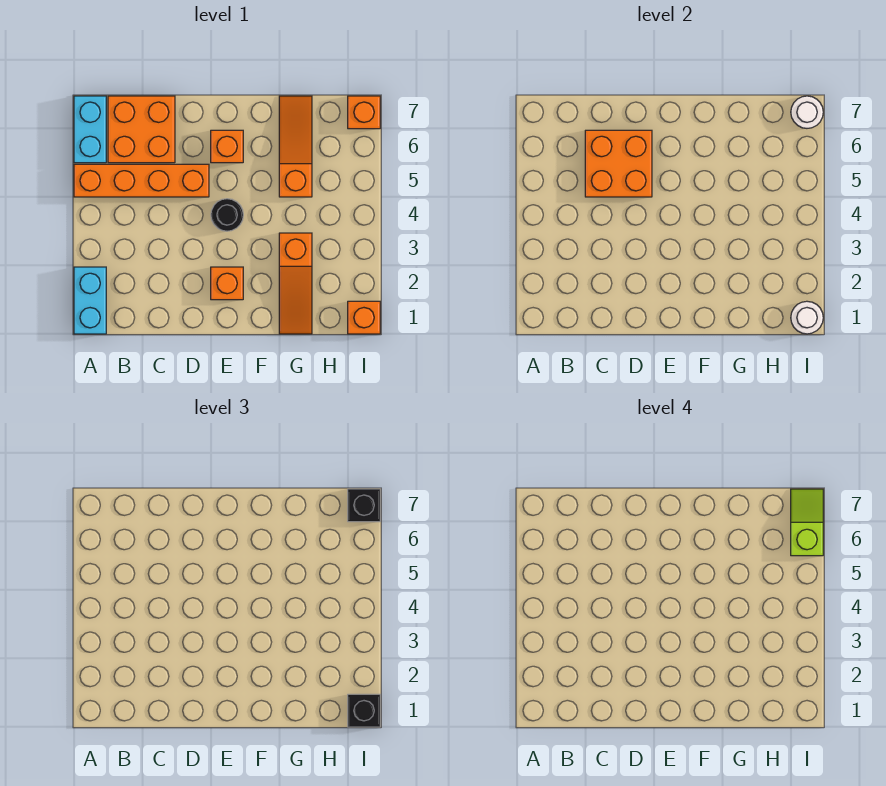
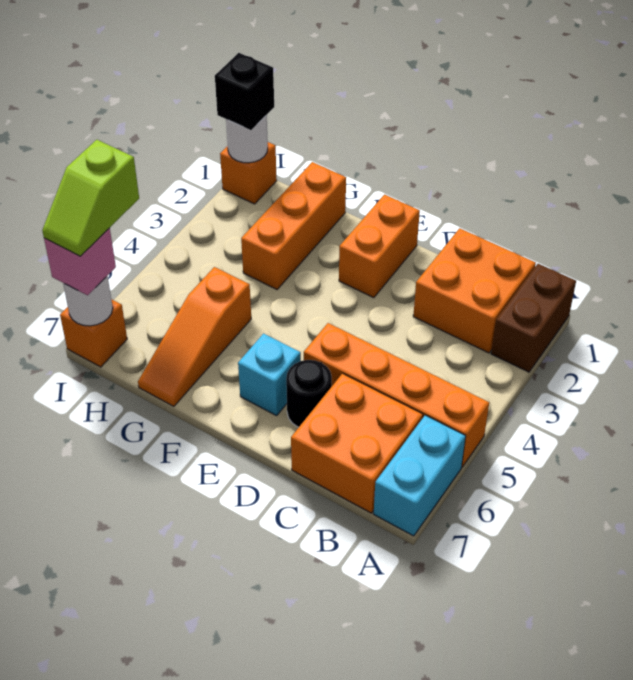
cyan brick A1:A2 level 1 -> brown brick A1:A2 level 1
orange brick C5:D6 level 2 -> orange brick B1:C2 level 1
orange brick E2 level 1 -> orange brick E1:E2 level 1
black round brick E4 level 1 -> black round brick D6 level 1
orange brick E6 level 1 -> cyan brick E6 level 1
orange slope G1:G3 level 1 top 3 -> orange brick G1:G3 level 1
black brick I7 level 3 -> pink brick I7 level 3

